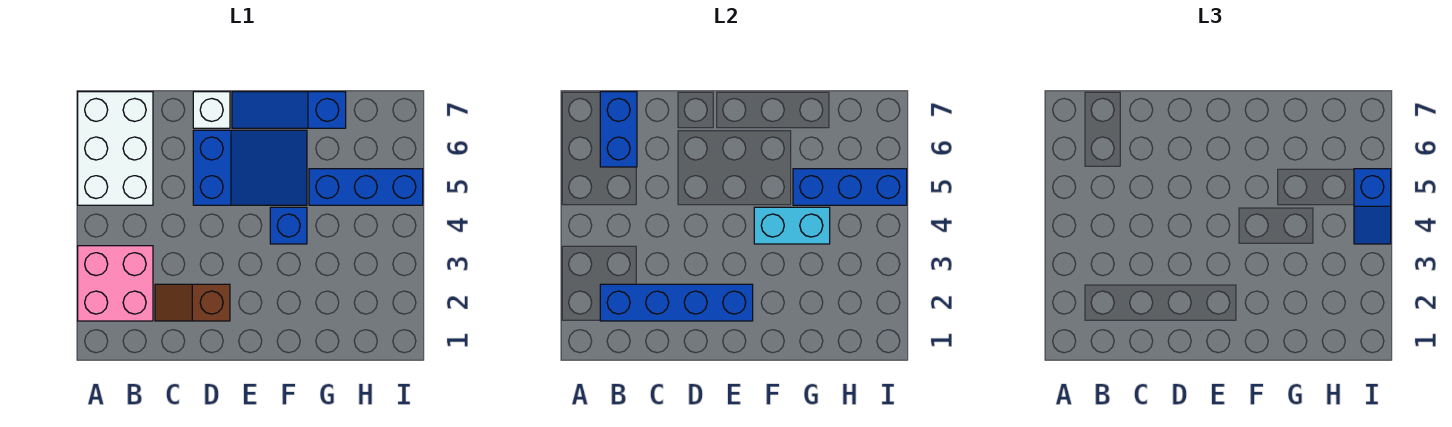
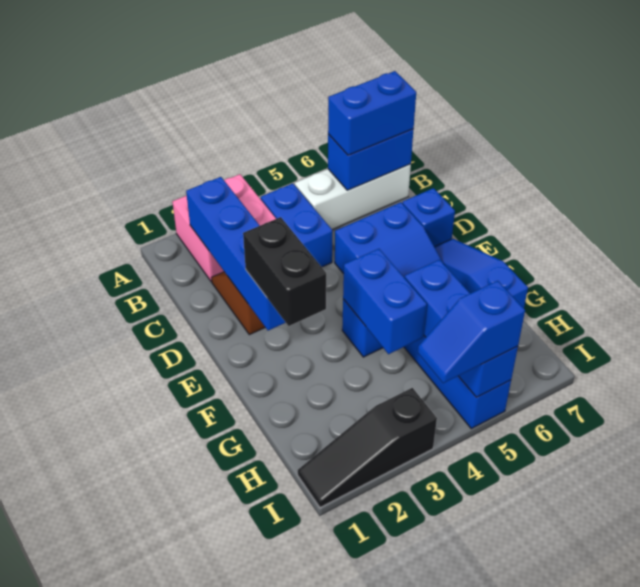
white brick A5:B7 level 1 -> white brick B5:B7 level 1
none -> blue brick B4:C4 level 1
none -> blue brick B6:B7 level 3
white brick D7 level 1 -> blue brick D7 level 1
none -> black brick E2:F2 level 3
cyan brick F4:G4 level 2 -> blue brick F4:G4 level 2
none -> black slope I1:I3 level 1 top 3

